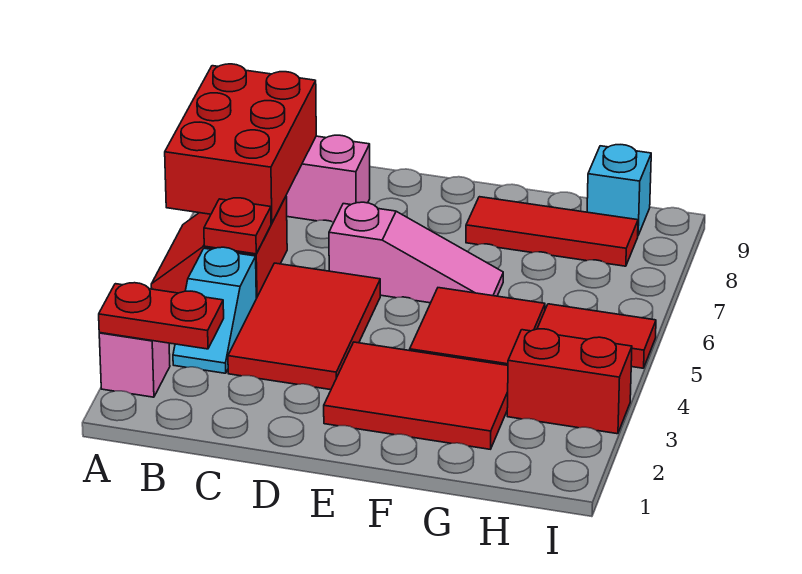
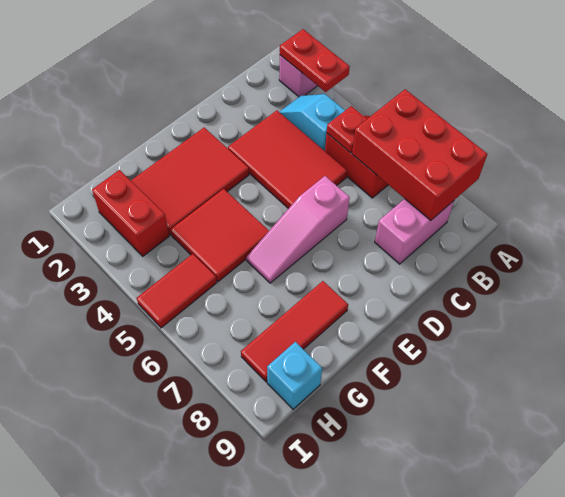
red plate A2:B2 level 2 -> red plate A2:A3 level 2
red brick H3:I3 level 1 -> red brick H2:H3 level 1

